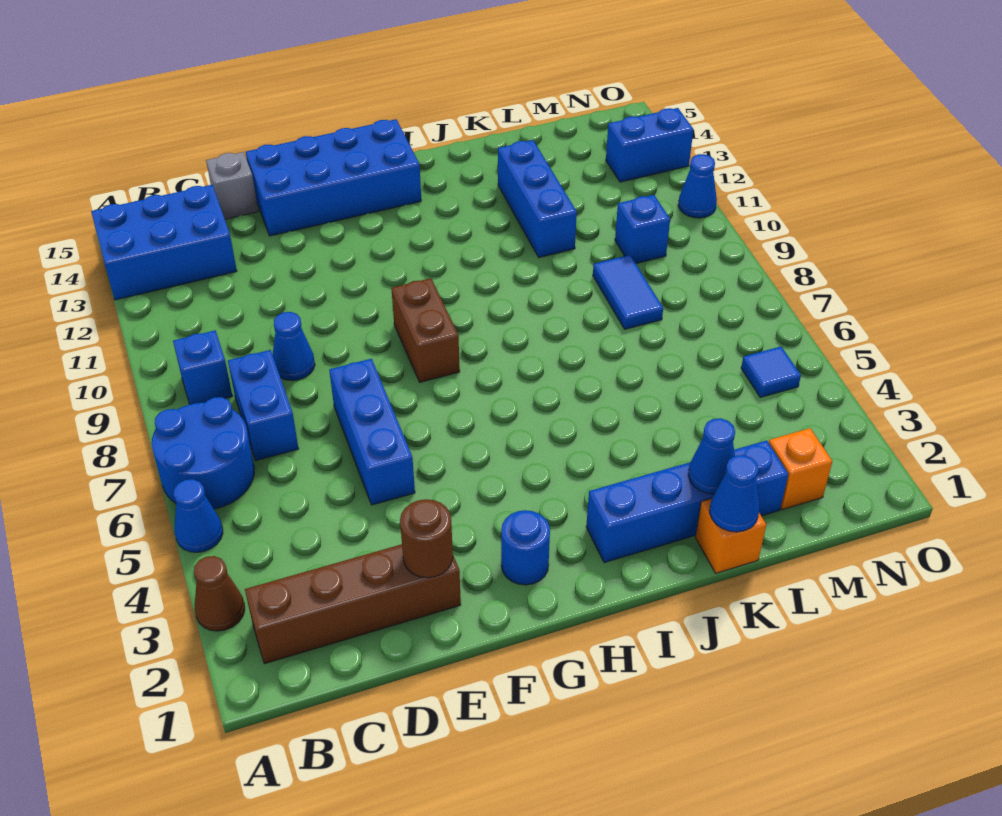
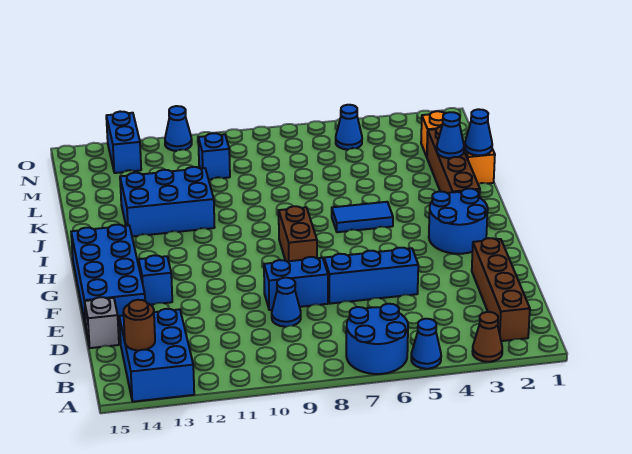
blue brick B9 level 1 -> blue brick F13 level 1
blue brick C7:C8 level 1 -> blue brick E8:E9 level 1
brown round brick E2 level 2 -> brown round brick B14 level 2
blue round brick G2 level 1 -> blue round brick G2:H3 level 1
brown brick G8:G9 level 1 -> brown brick G8:H8 level 1
blue brick I2:L2 level 1 -> brown brick I2:L2 level 1
blue brick K11:K13 level 1 -> blue brick J11:K13 level 1
blue tile L8:L9 level 1 -> blue tile I5:I6 level 1
blue tile N5 level 1 -> blue cone N5 level 1

